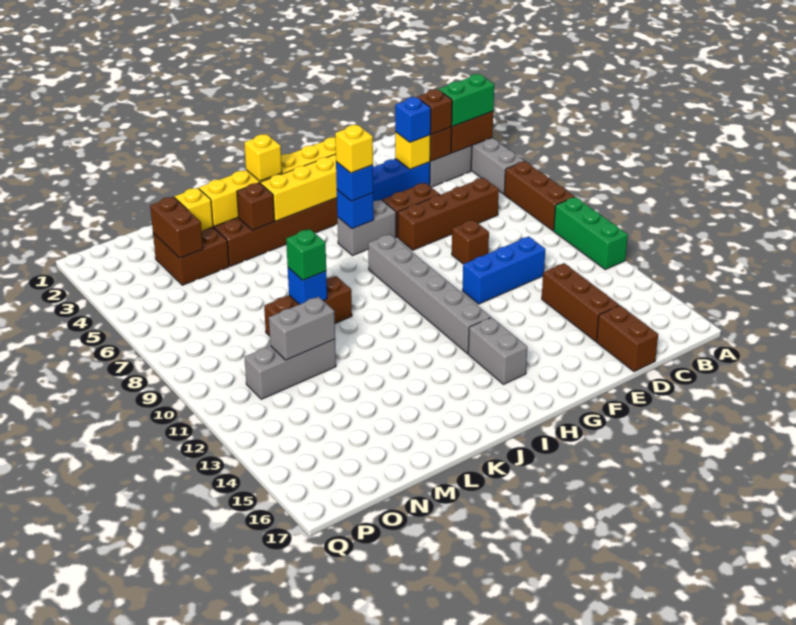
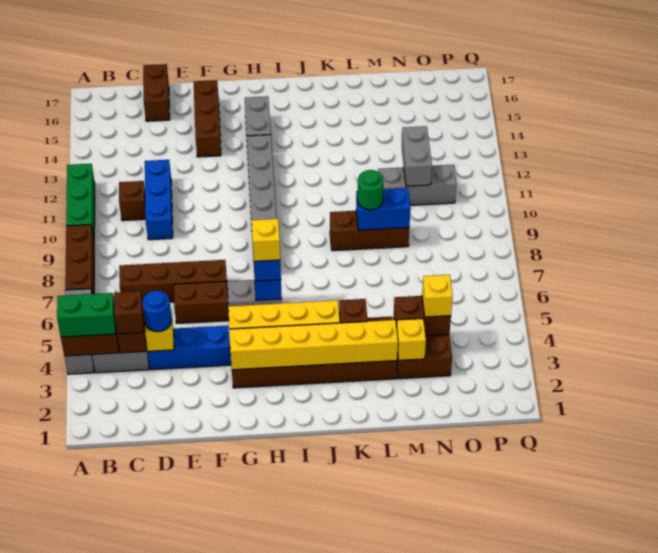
blue brick D4 level 3 -> blue round brick D4 level 3
blue brick D11:F11 level 1 -> blue brick D10:D12 level 1
brown brick D13:D15 level 1 -> brown brick F14:F16 level 1
brown brick E9 level 1 -> brown brick C11 level 1
yellow brick J3 level 3 -> yellow brick N4 level 3
blue brick L9 level 2 -> blue brick L9:M9 level 2
green brick L9 level 3 -> green round brick L9 level 3
grey brick M11:N11 level 2 -> grey brick N11:N12 level 2
brown brick N3:N4 level 2 -> brown brick M4:N4 level 2

